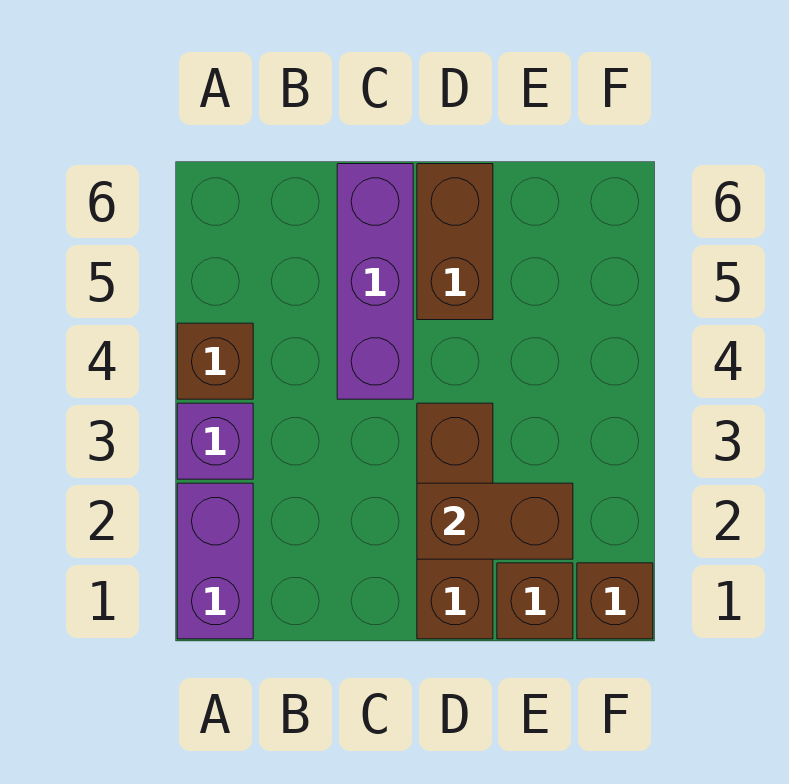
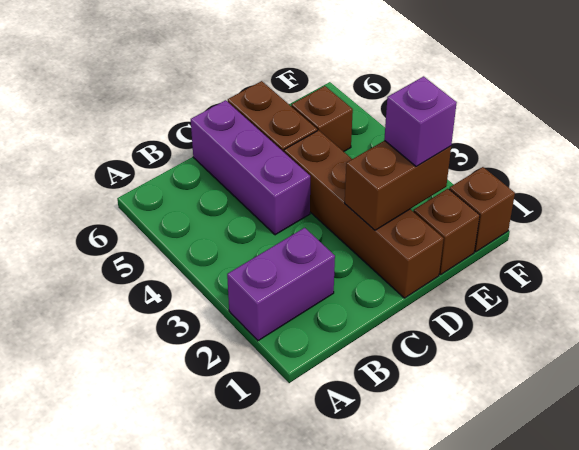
purple brick A1:A2 level 1 -> purple brick A2:B2 level 1
purple brick A3 level 1 -> purple brick E2 level 3
brown brick A4 level 1 -> brown brick E5 level 1
brown brick D1:D3 level 1 -> brown brick D1:D4 level 1

